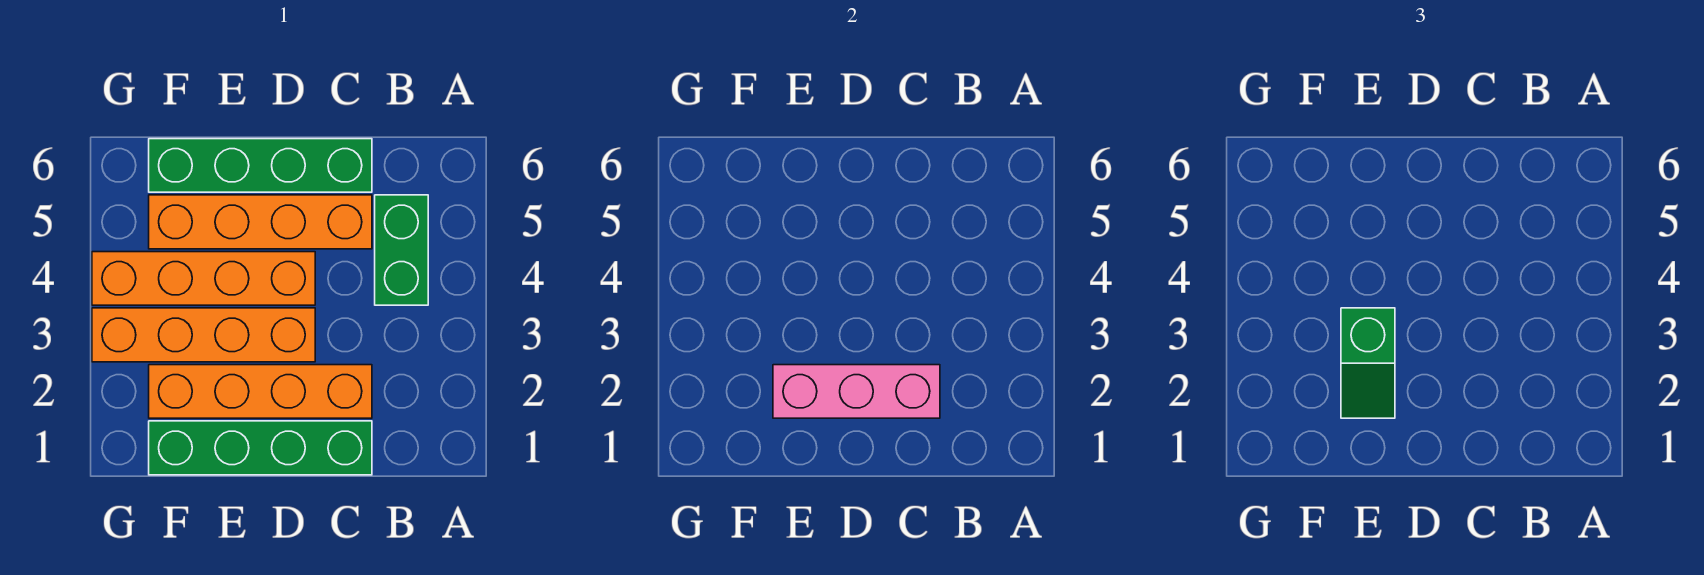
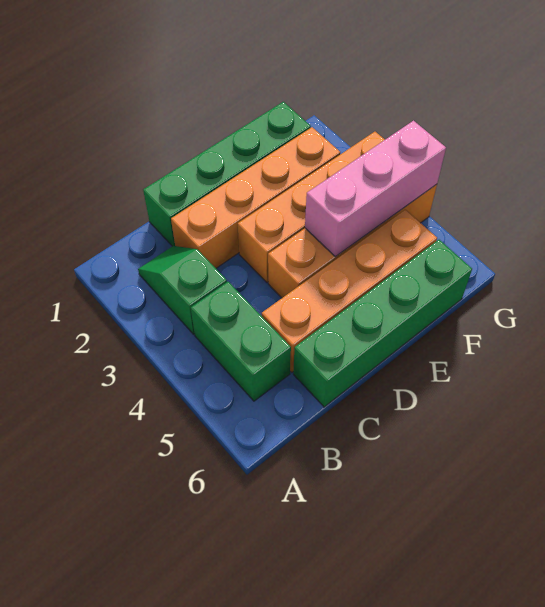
pink brick C2:E2 level 2 -> pink brick E4:G4 level 2
green slope E2:E3 level 3 top 3 -> green slope B2:B3 level 1 top 3

